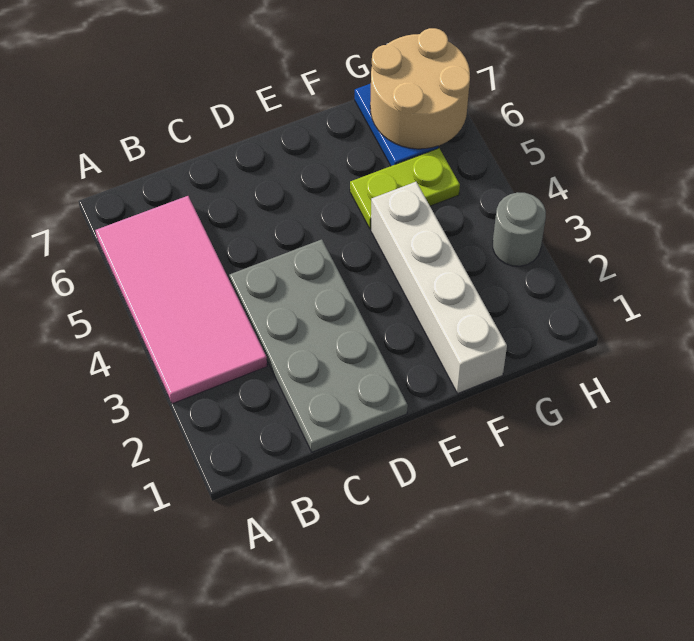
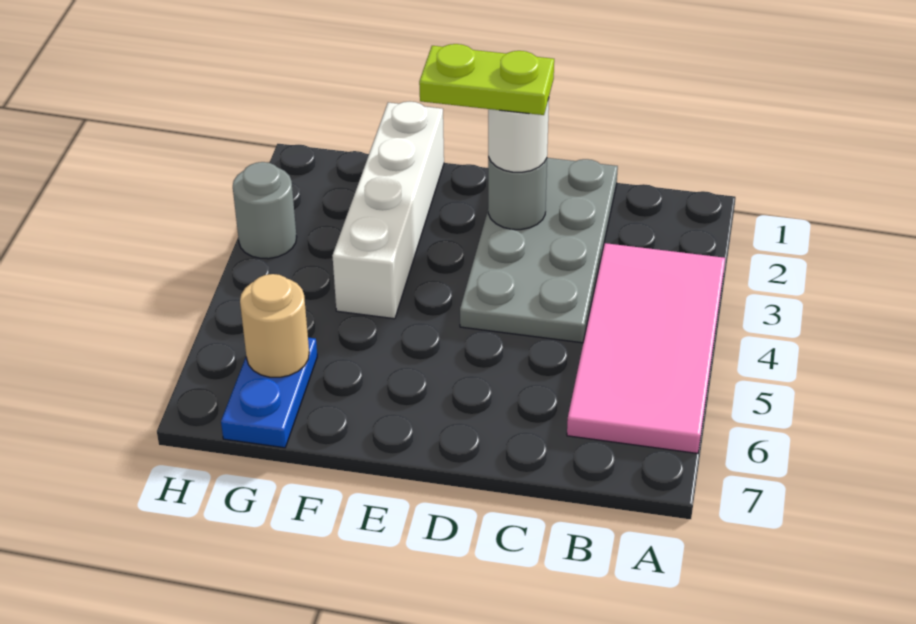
none -> grey round brick D2 level 2
none -> white round brick D2 level 3
lime plate F5:G5 level 1 -> lime plate D2:E2 level 4
tan round brick G6:H7 level 2 -> tan round brick G6 level 2

